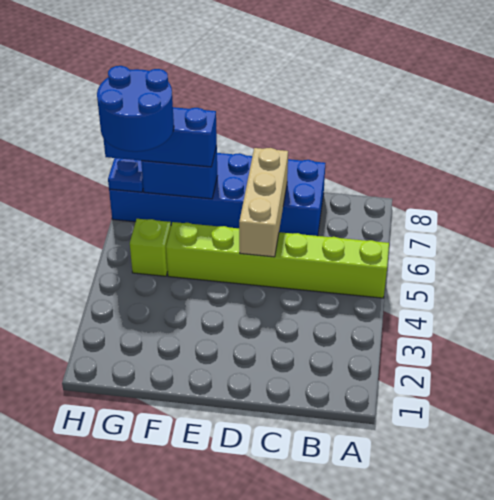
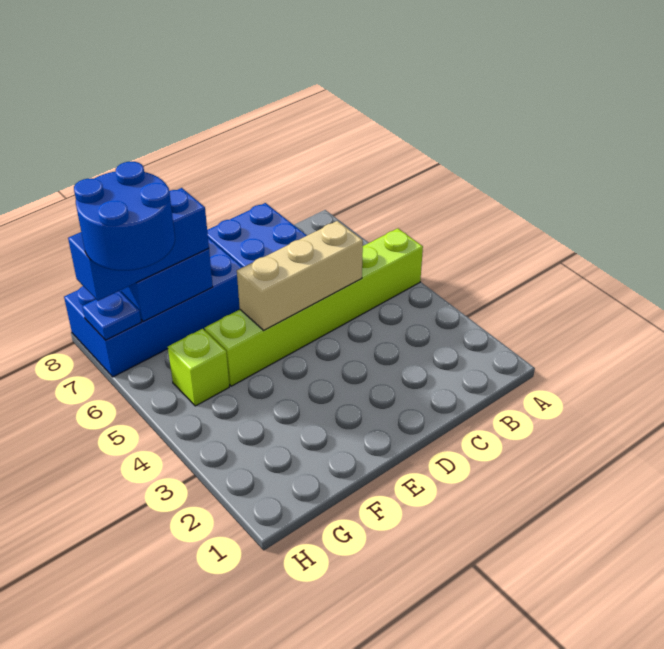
tan brick D5:D7 level 2 -> tan brick C5:E5 level 2

